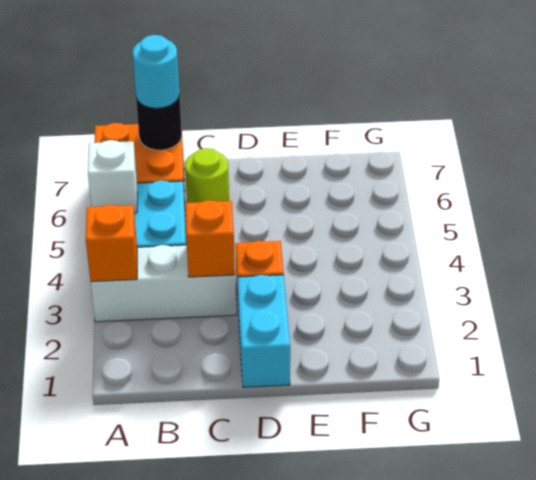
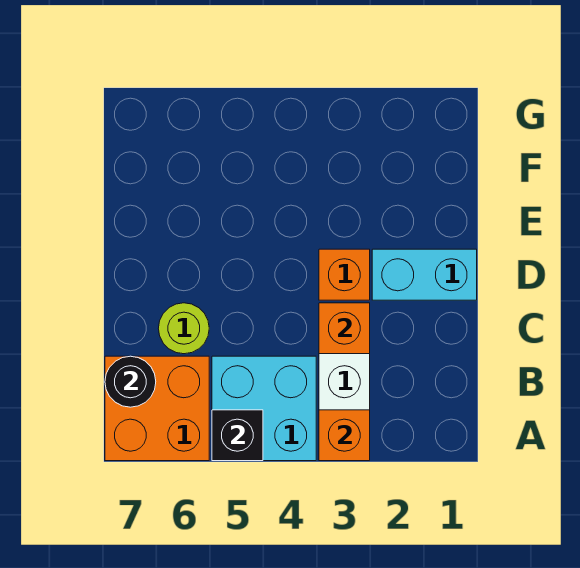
white brick A5 level 2 -> black brick A5 level 2
cyan round brick B7 level 3 -> none

